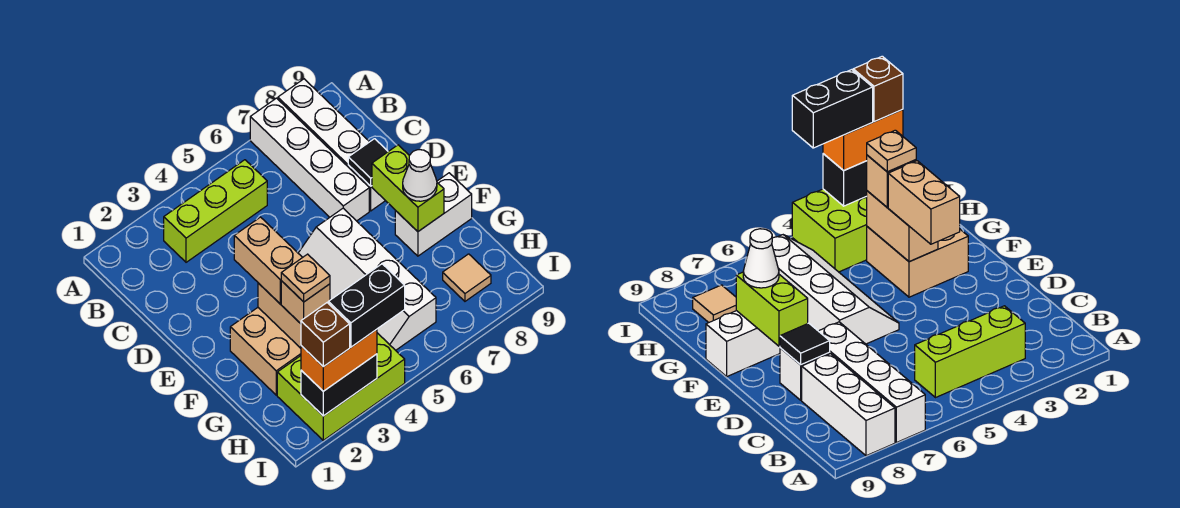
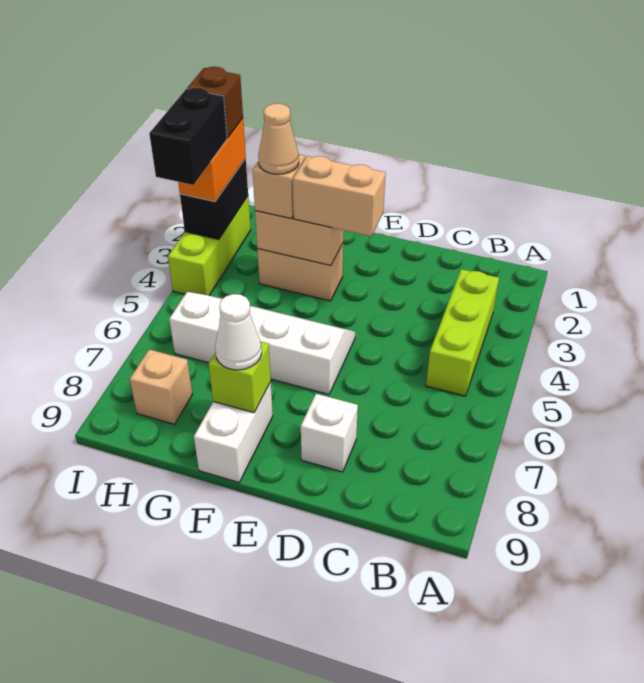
white brick A7:D7 level 1 -> none
white brick A8:C8 level 1 -> none
black tile D8 level 2 -> none
lime brick E8:F8 level 2 -> lime brick F8 level 2
tan brick F2:G3 level 1 -> tan brick F3:G3 level 1
tan plate G3 level 4 -> tan cone G3 level 4
lime brick H2:I4 level 1 -> lime brick I2:I4 level 1
tan tile H8 level 1 -> tan brick H8 level 1

